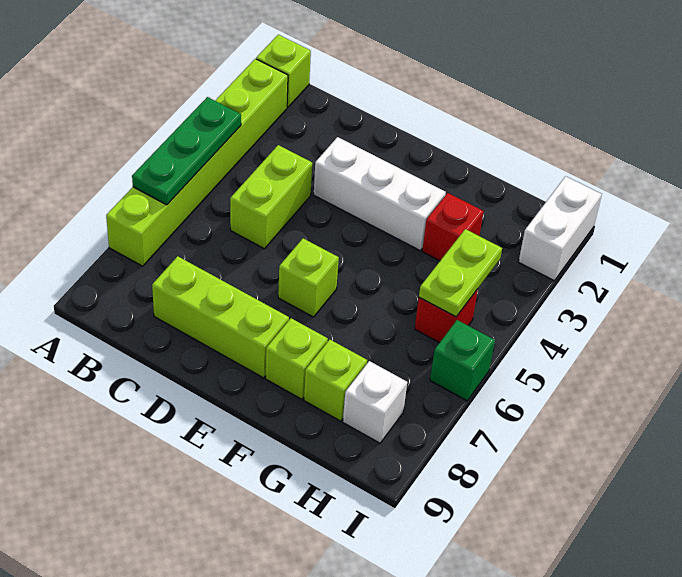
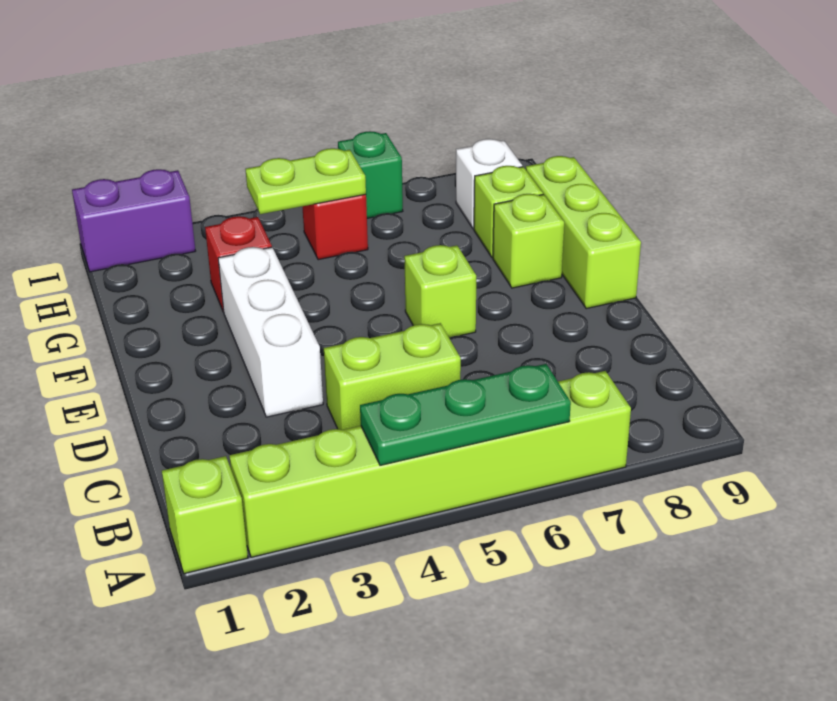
lime brick C8:E8 level 1 -> lime brick E9:G9 level 1
white brick I1:I2 level 1 -> purple brick I1:I2 level 1

